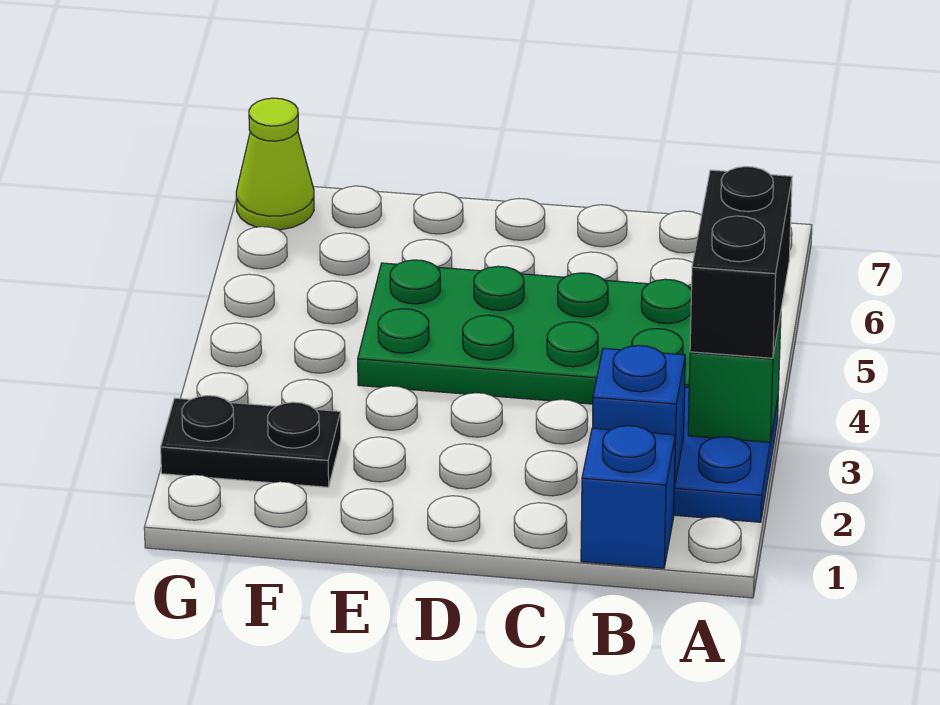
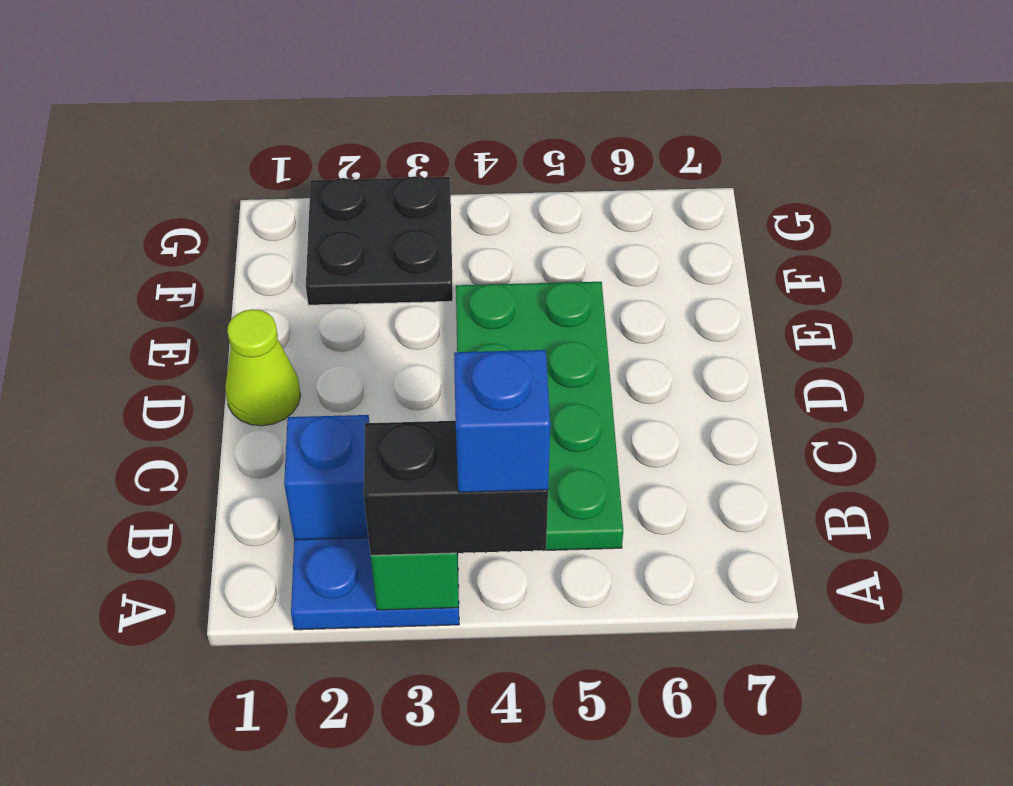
blue brick B1 level 1 -> blue brick A4 level 4
black plate F2:G2 level 1 -> black plate F2:G3 level 1
lime cone G7 level 1 -> lime cone D1 level 1

